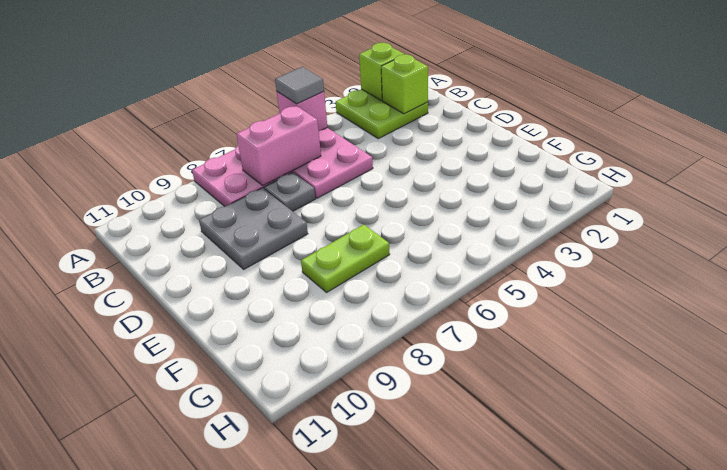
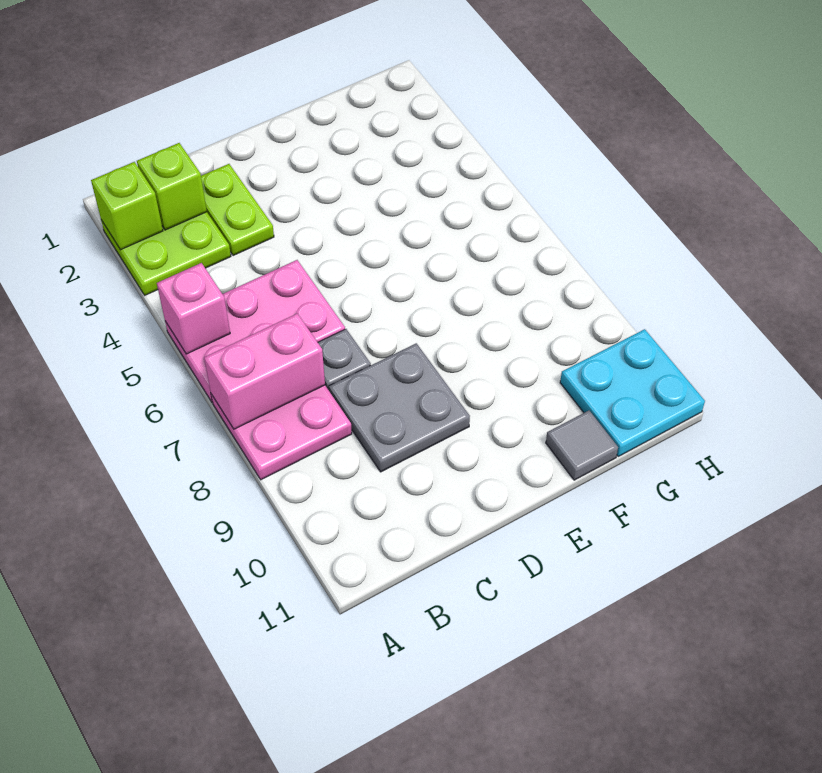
grey tile A5 level 3 -> grey tile F11 level 1
pink brick B6:B7 level 2 -> pink brick A7:B7 level 2
lime plate F7:F8 level 1 -> lime plate C2:C3 level 1
none -> cyan plate G10:H11 level 1

